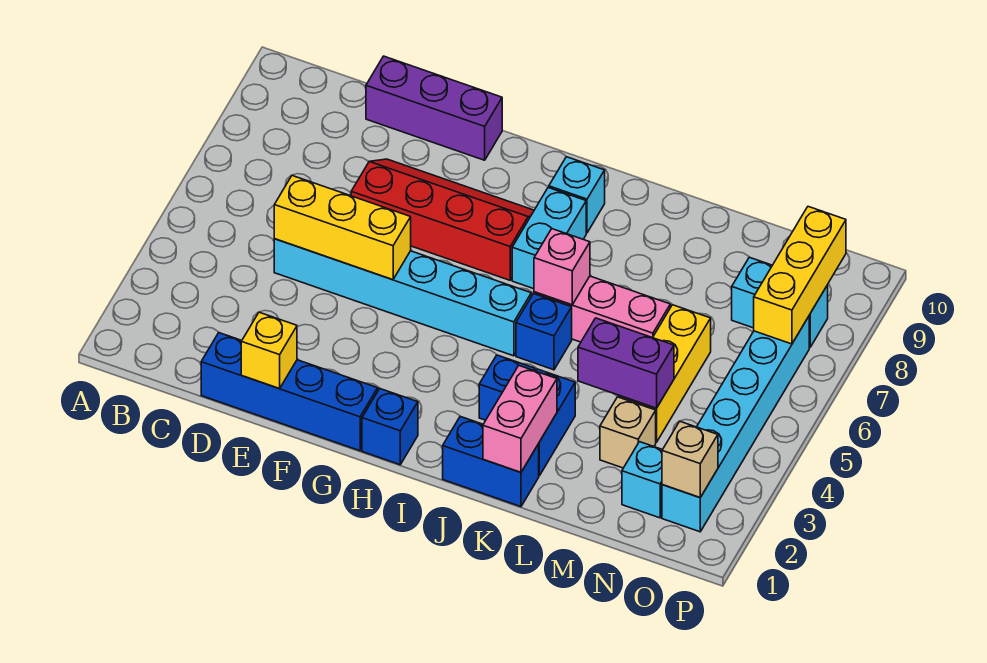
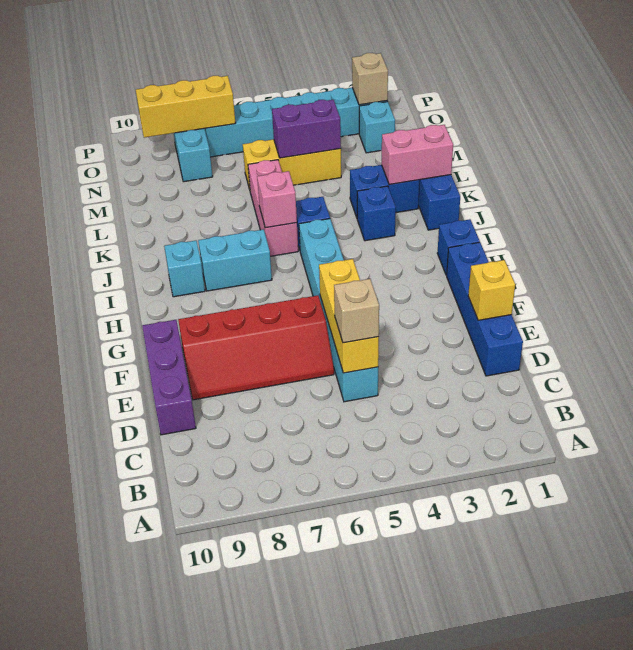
red slope E7:H8 level 1 top 7 -> red slope E6:F9 level 1 top F
purple brick L4:M4 level 2 -> purple brick M4:M5 level 2
tan brick M3 level 1 -> tan brick D5 level 3

